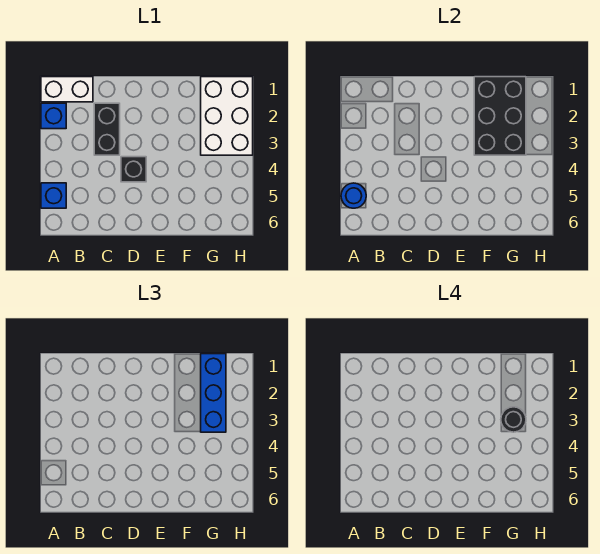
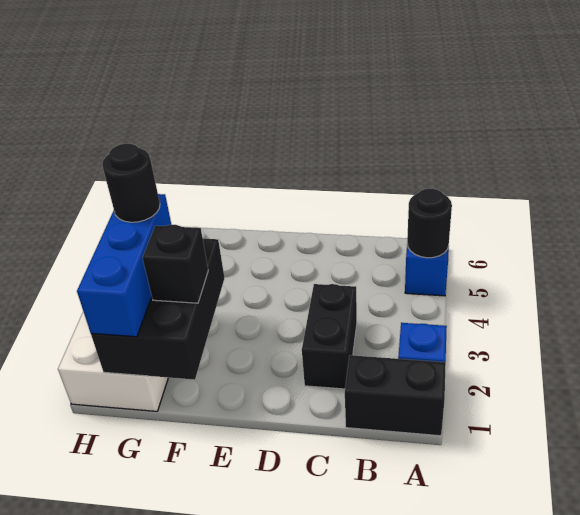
white brick A1:B1 level 1 -> black brick A1:B1 level 1
blue round brick A5 level 2 -> black round brick A5 level 2
black brick D4 level 1 -> black brick F2 level 3

